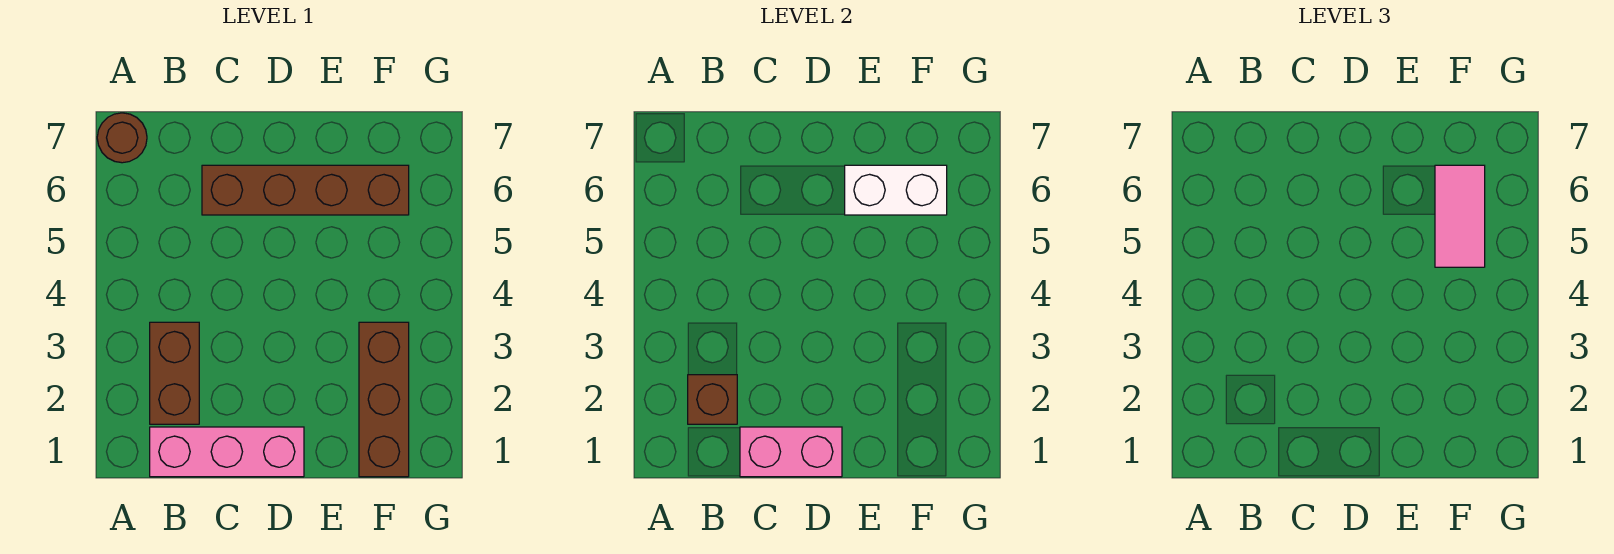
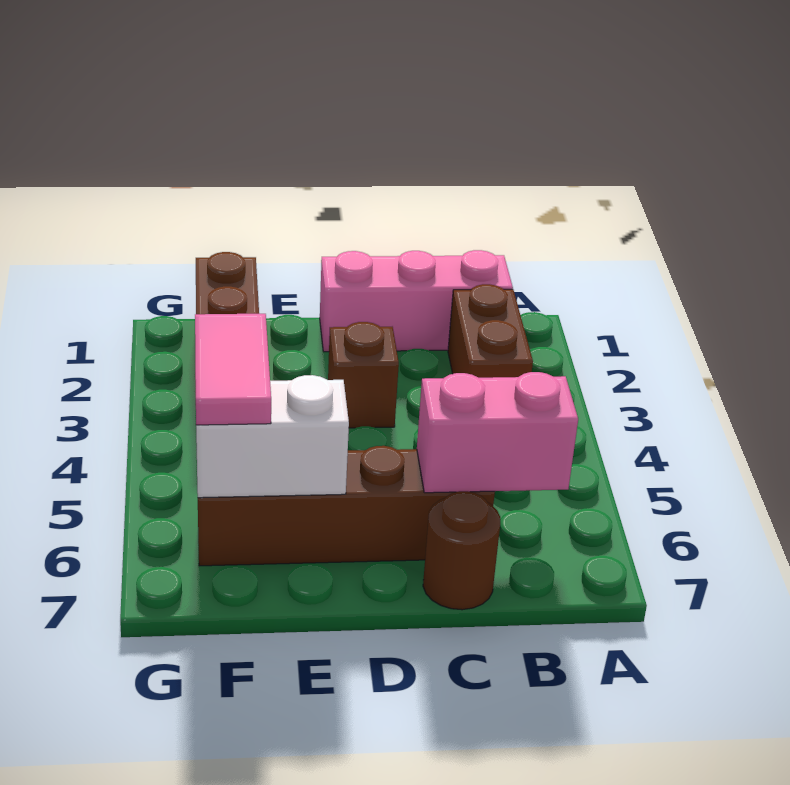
brown round brick A7 level 1 -> brown round brick C7 level 1
brown brick B2 level 2 -> brown brick D3 level 1
pink brick C1:D1 level 2 -> pink brick B6:C6 level 2

